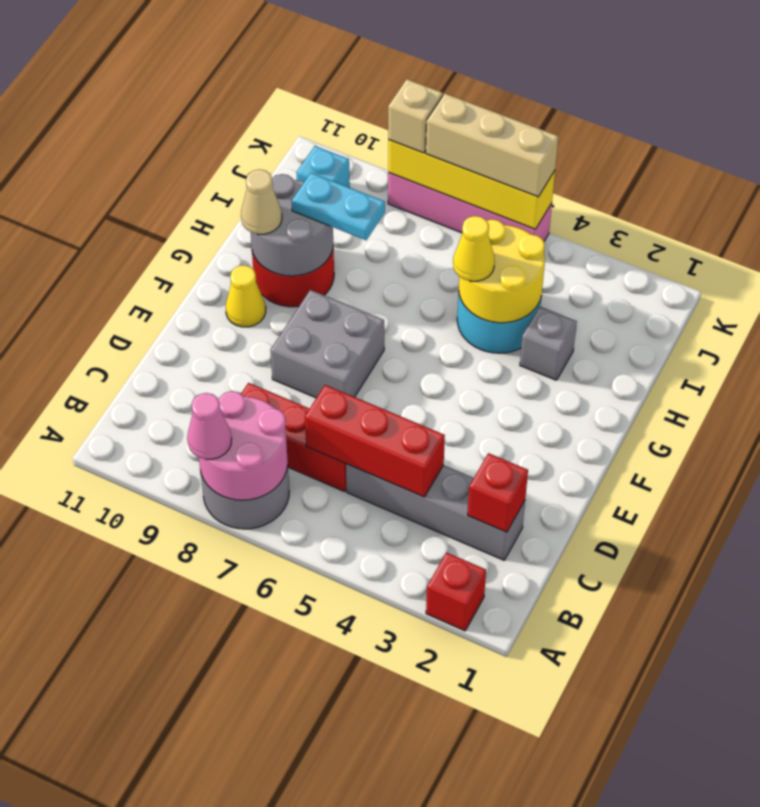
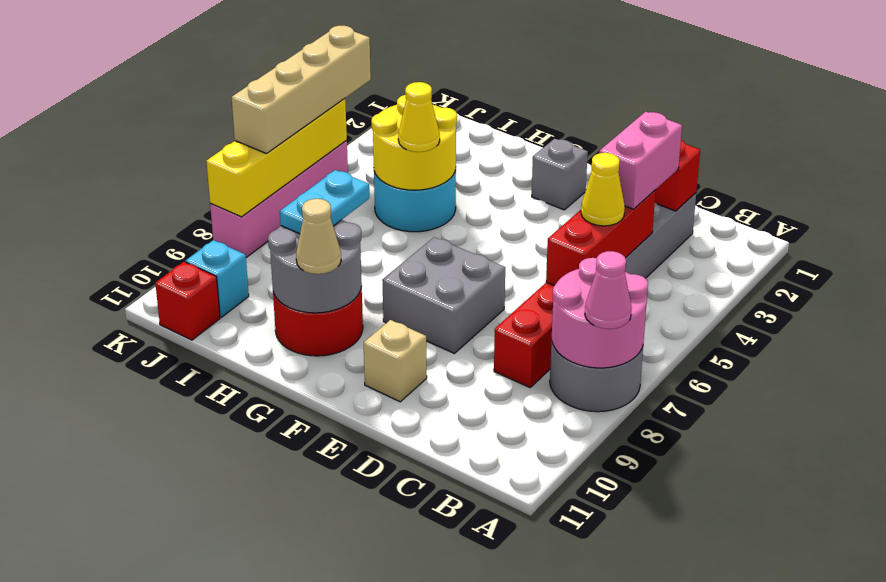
red brick A2 level 1 -> red brick J11 level 1
none -> pink brick C3:C4 level 3
yellow cone F10 level 1 -> yellow cone C5 level 3
grey brick H3 level 1 -> grey brick F2 level 1
tan brick K5:K7 level 3 -> tan brick K4:K7 level 3
tan brick K8 level 3 -> tan brick E10 level 1

